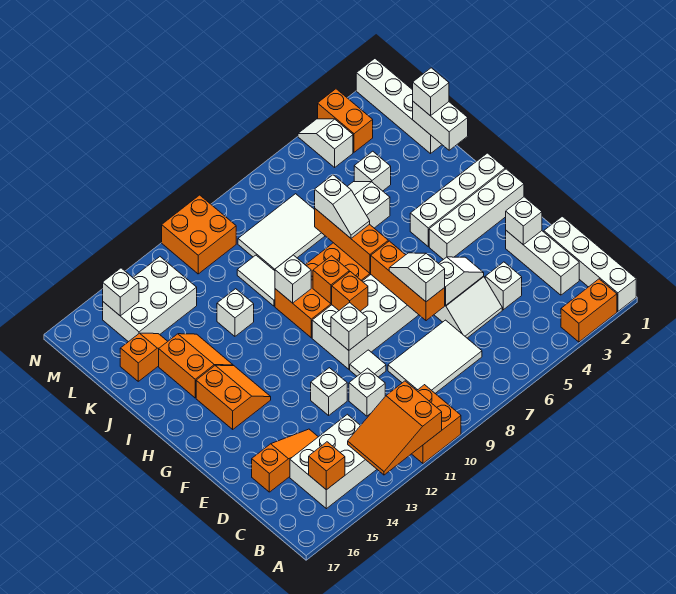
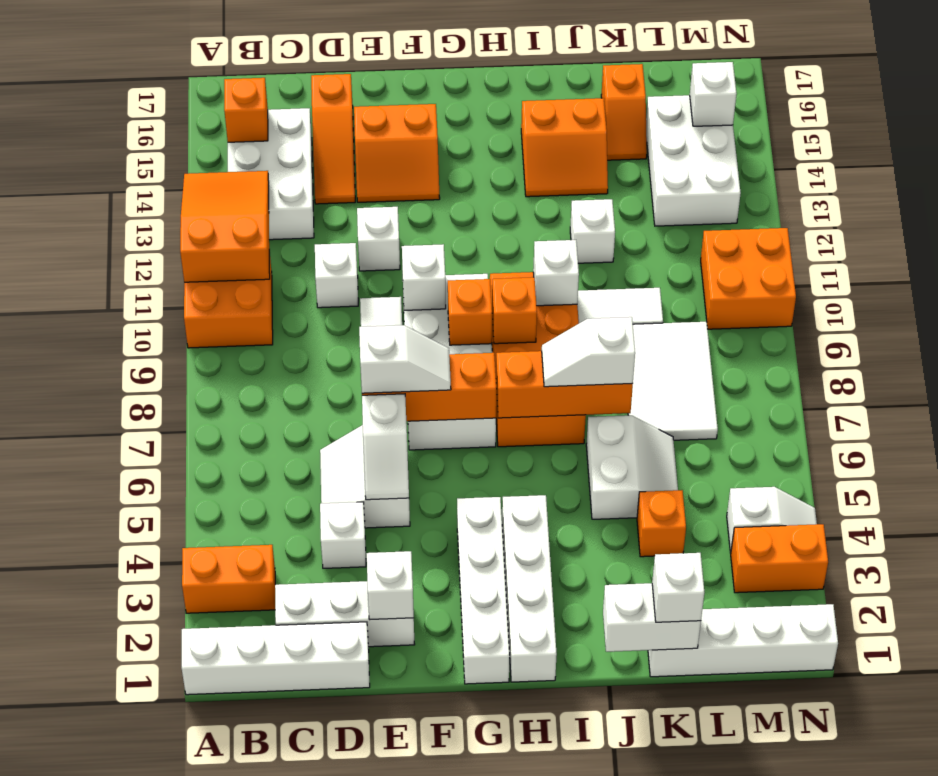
orange brick A2:A3 level 1 -> orange brick A3:B3 level 1
white tile C7:D9 level 1 -> none
orange slope G14:H15 level 1 top 15 -> orange slope E14:F15 level 1 top 15
white brick K4 level 1 -> orange brick K4 level 1

